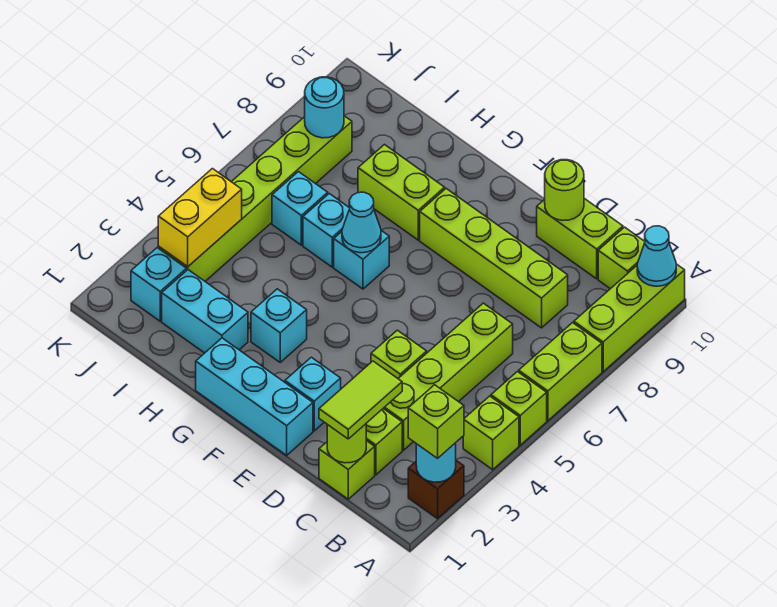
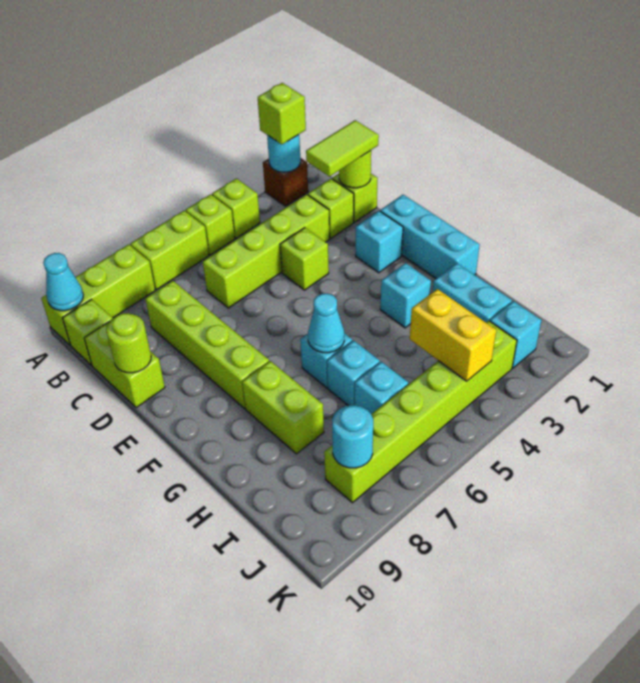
yellow brick J3:J4 level 2 -> yellow brick I4:J4 level 2

